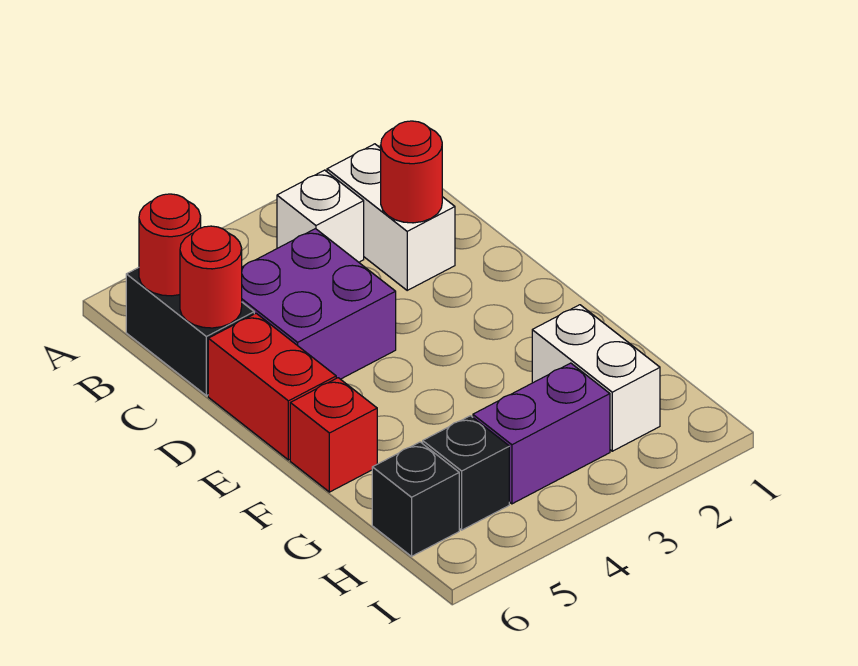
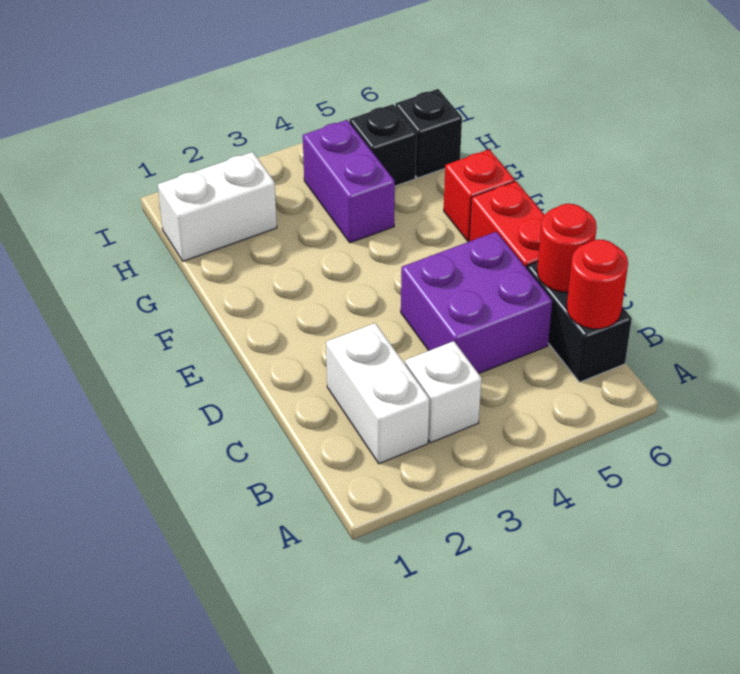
red round brick C2 level 2 -> none
white brick G2:H2 level 1 -> white brick H1:H2 level 1
purple brick H3:H4 level 1 -> purple brick G4:H4 level 1

